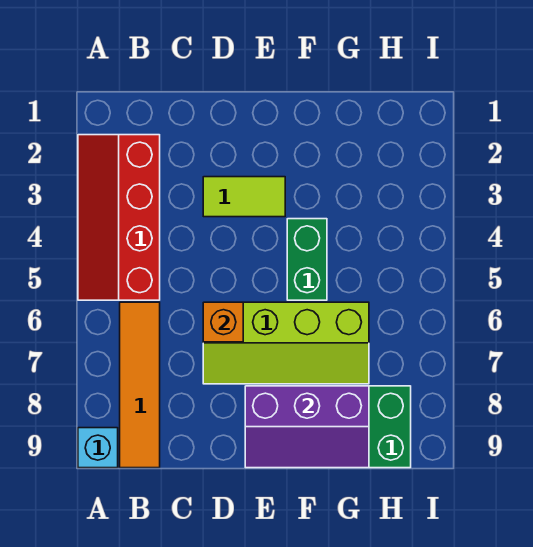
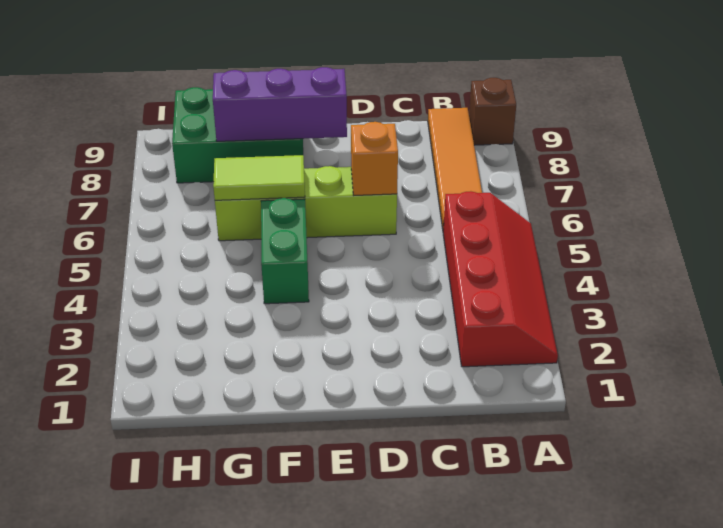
cyan brick A9 level 1 -> brown brick A9 level 1
lime tile D3:E3 level 1 -> lime tile F6:G6 level 2

